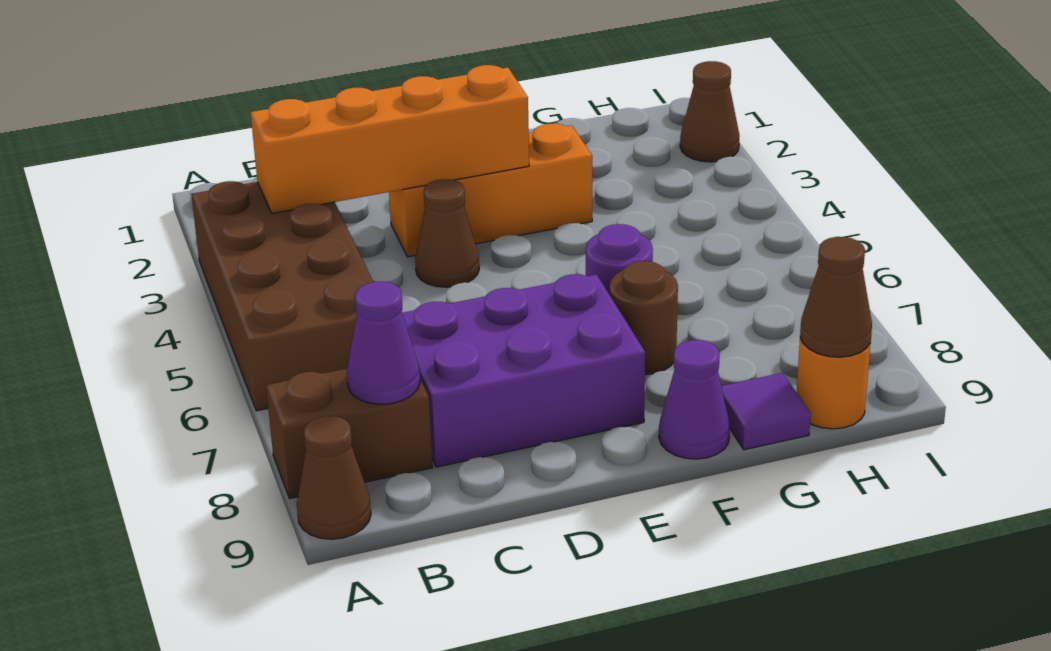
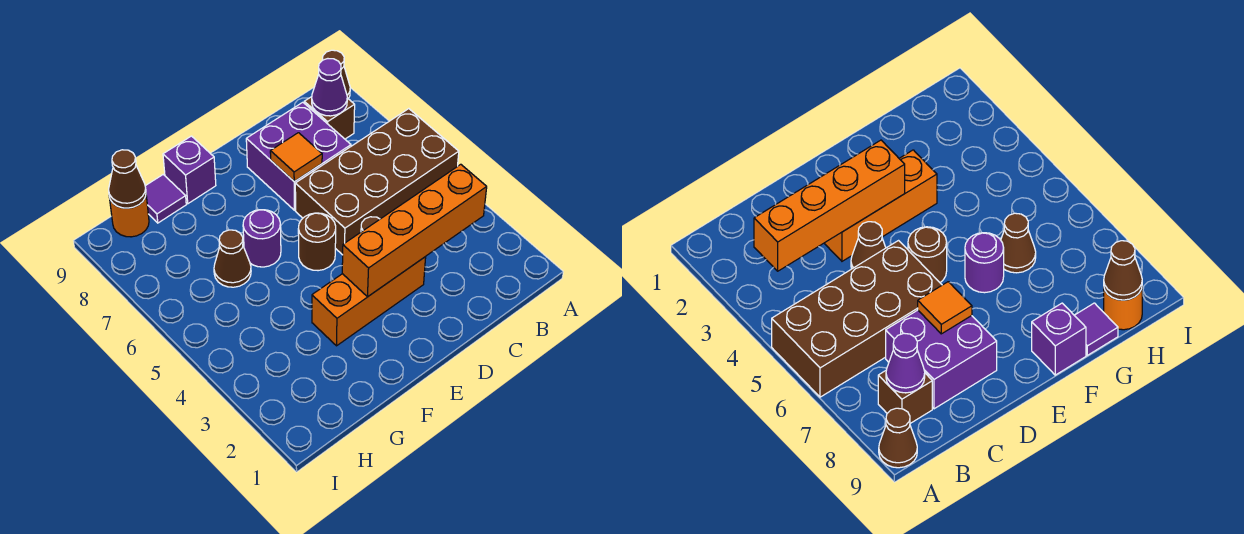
brown brick A3:B6 level 1 -> brown brick A5:D6 level 1
brown brick A8:B8 level 1 -> brown brick B8 level 1
purple brick C7:E8 level 1 -> purple brick C7:D8 level 1
none -> orange tile D7 level 2
brown round brick F7 level 1 -> brown round brick E5 level 1
purple cone F9 level 1 -> purple brick F9 level 1
brown cone I2 level 1 -> brown cone G6 level 1

